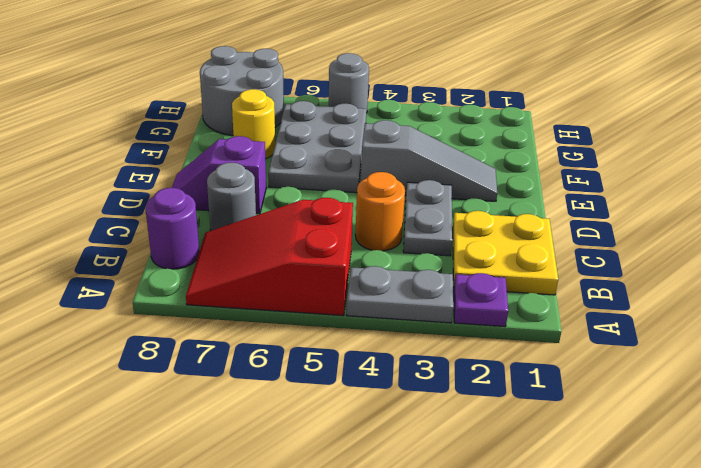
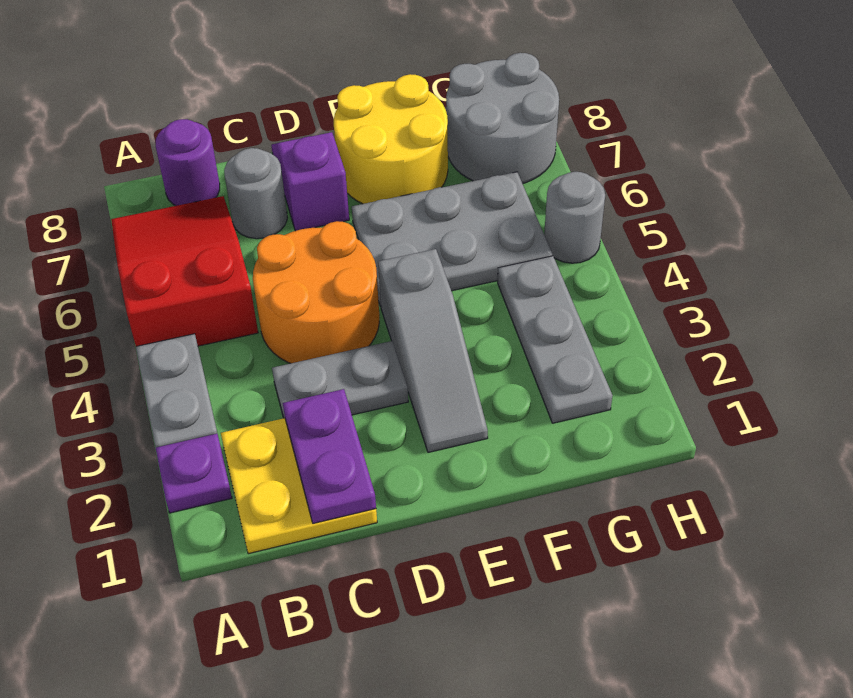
none -> purple plate C1:C2 level 2
orange round brick C4 level 1 -> orange round brick C4:D5 level 1
yellow round brick F7 level 1 -> yellow round brick E7:F8 level 1
none -> grey plate G2:G4 level 1

